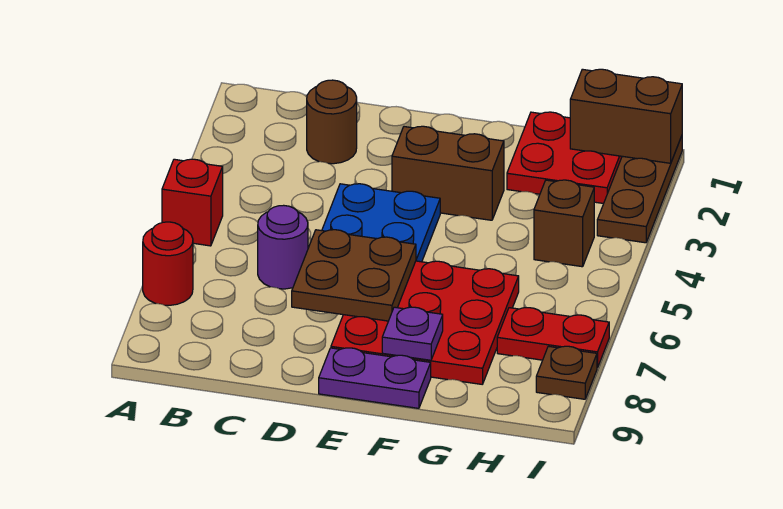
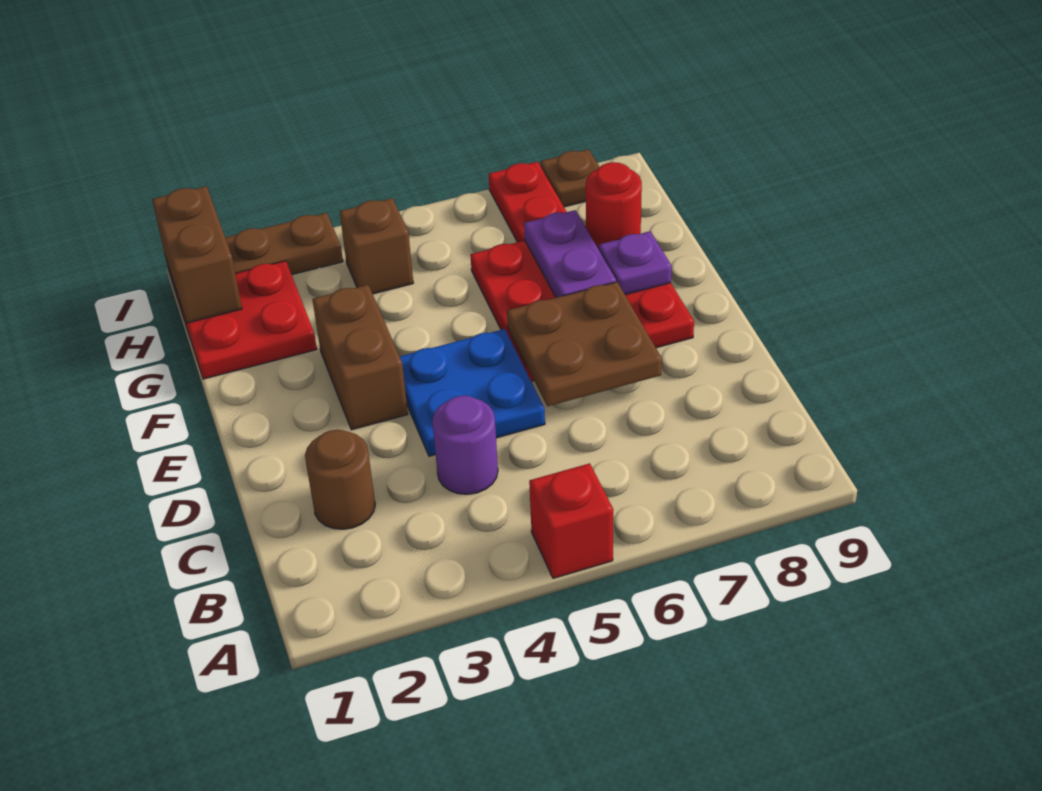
red round brick A7 level 1 -> red round brick G8 level 2
purple round brick C6 level 1 -> purple round brick C4 level 1
purple plate E9:F9 level 1 -> purple plate F7:G7 level 2

